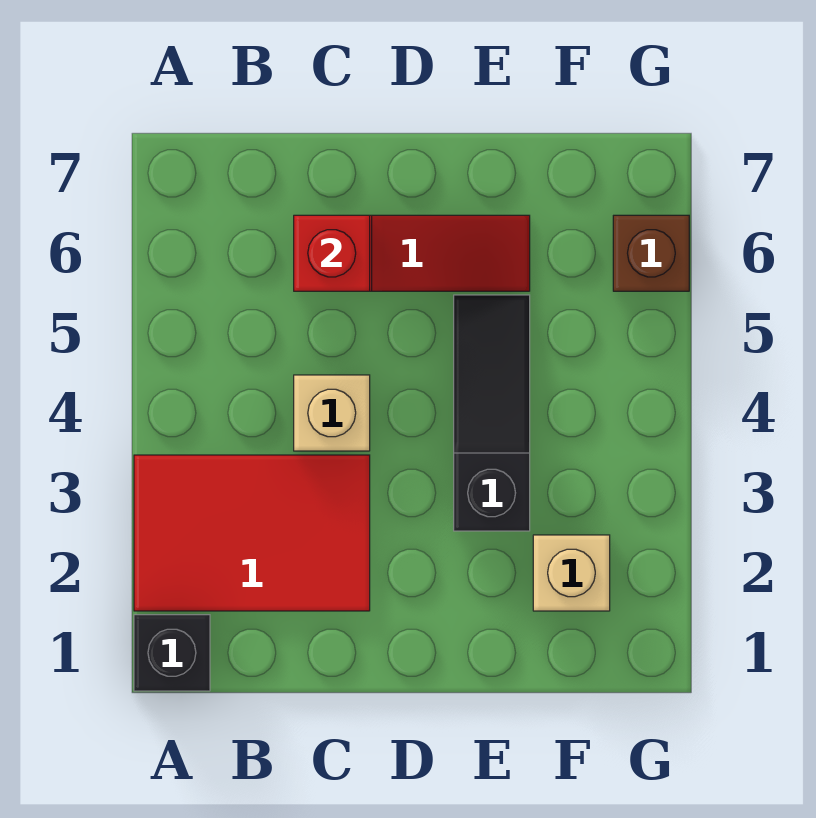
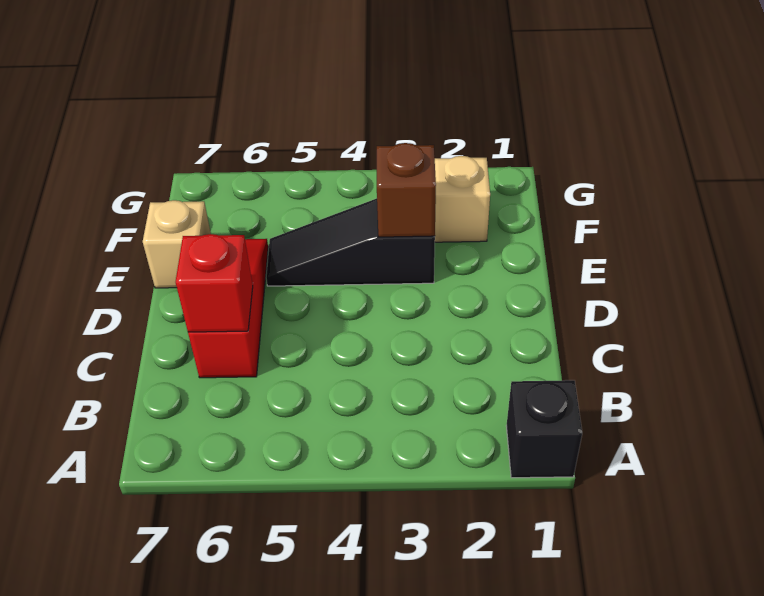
red tile A2:C3 level 1 -> none
tan brick C4 level 1 -> tan brick E7 level 1
brown brick G6 level 1 -> brown brick E3 level 2

